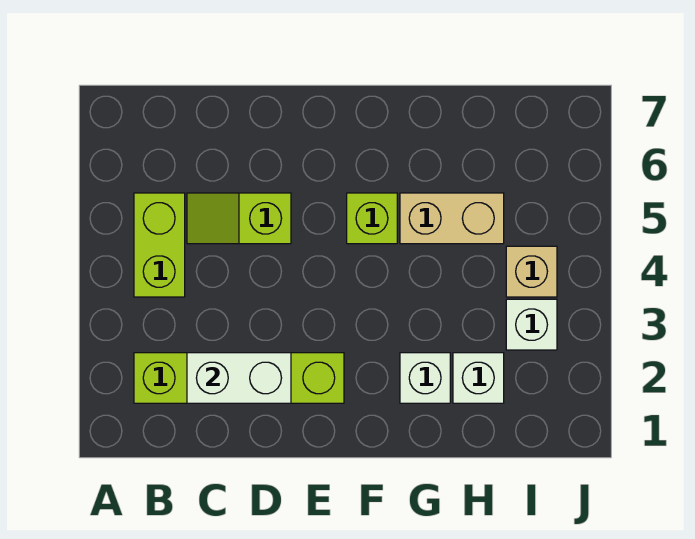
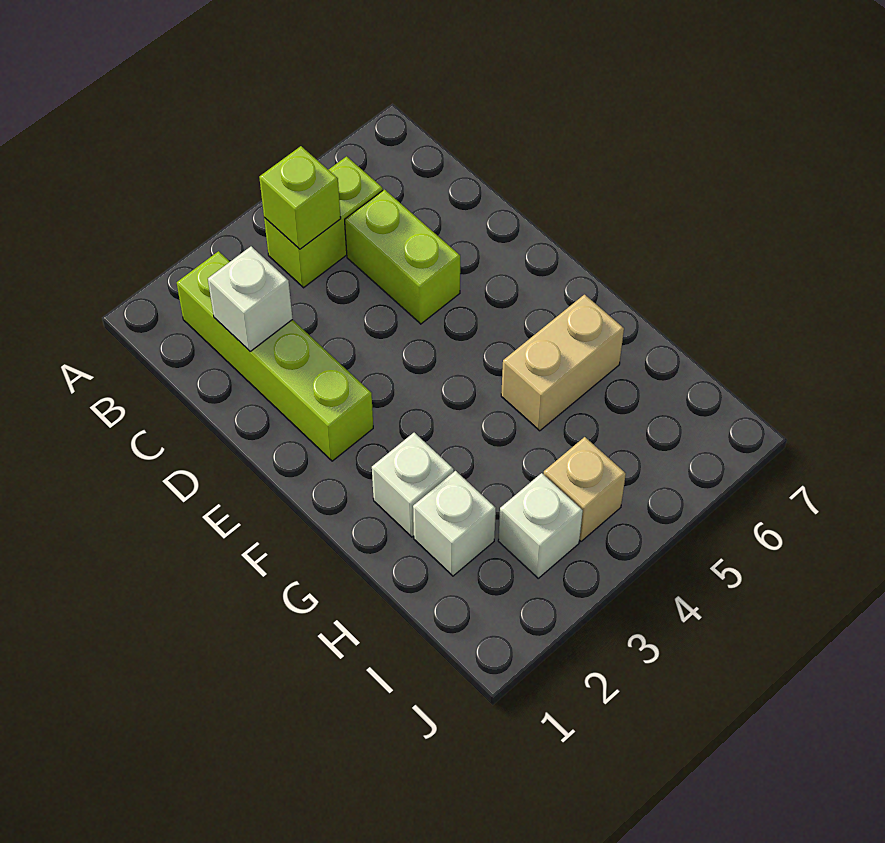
white brick C2:D2 level 2 -> white brick C2 level 2
lime slope C5:D5 level 1 top D -> lime brick C5:D5 level 1
lime brick F5 level 1 -> lime brick B4 level 2
tan brick G5:H5 level 1 -> tan brick G5:G6 level 1

